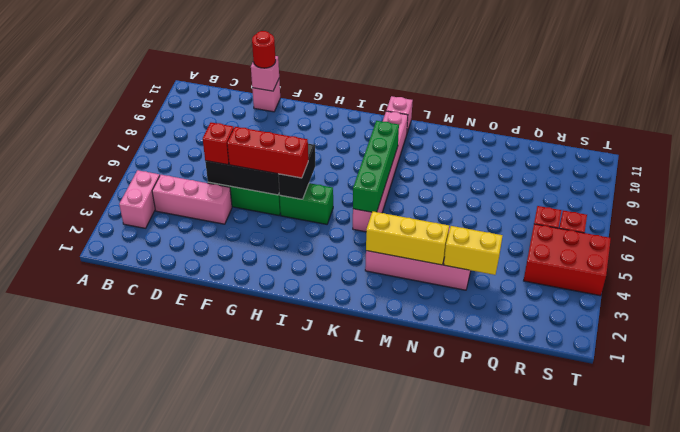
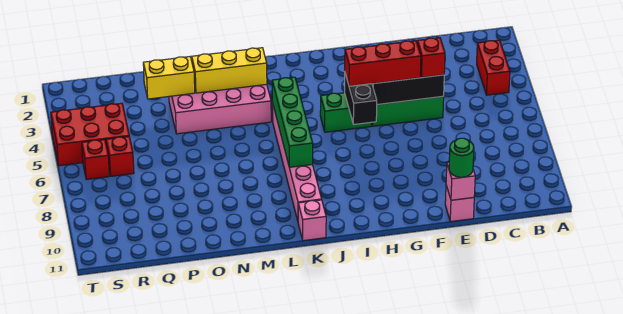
pink brick B3:B4 level 1 -> red brick B3:B4 level 1
pink brick C4:E4 level 1 -> none
red round brick E11 level 3 -> green round brick E11 level 3

